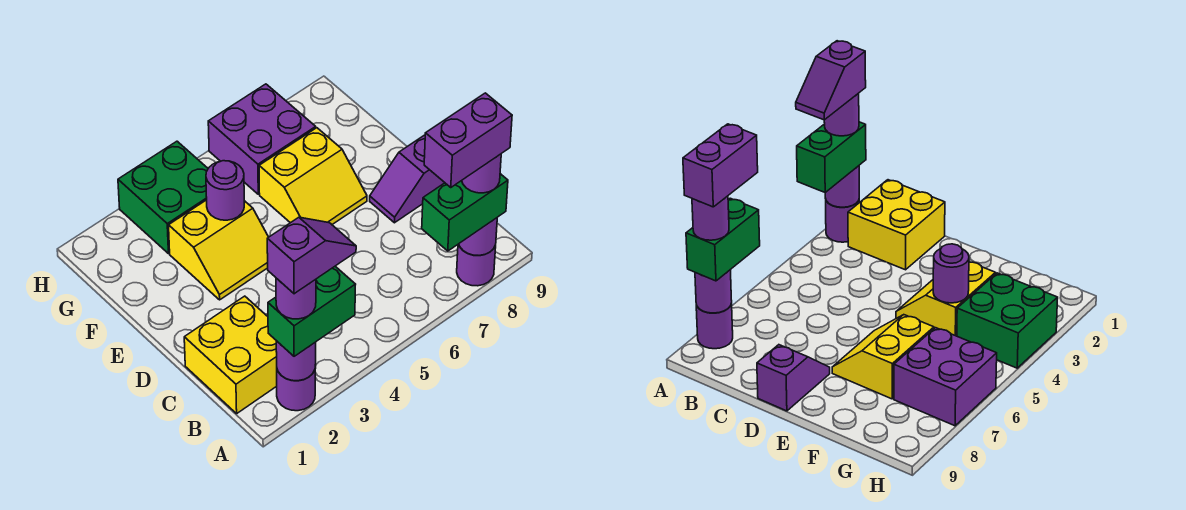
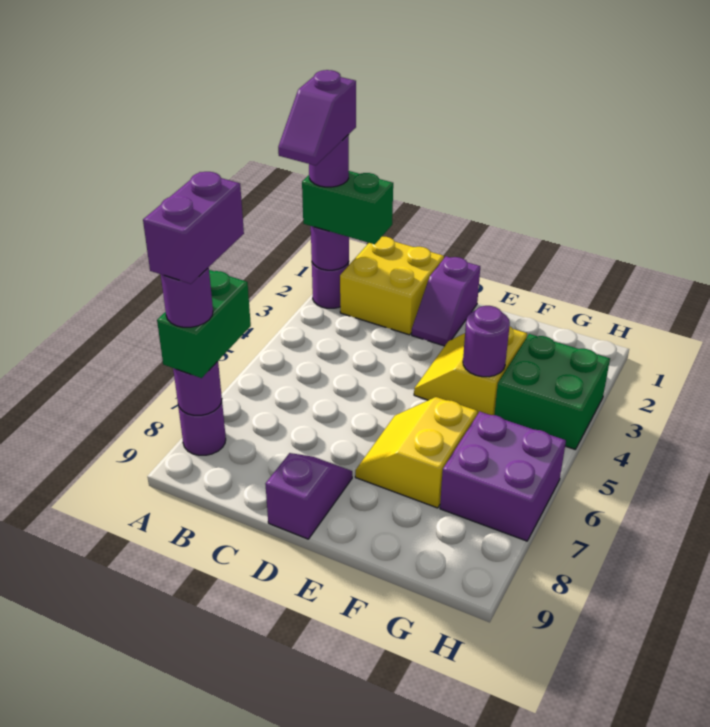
green brick A2:A3 level 3 -> green brick A2:B2 level 3
none -> purple slope D1:D2 level 1 top 1

